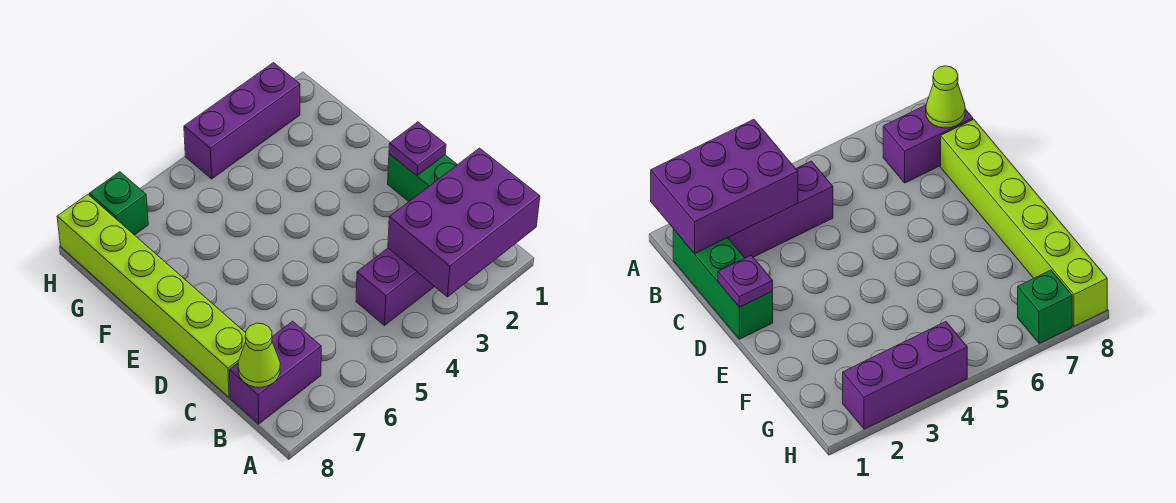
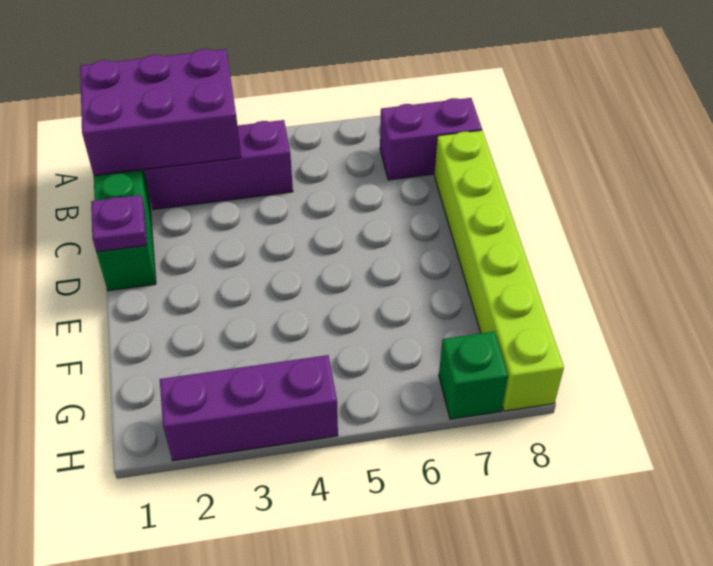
lime cone B8 level 2 -> none

